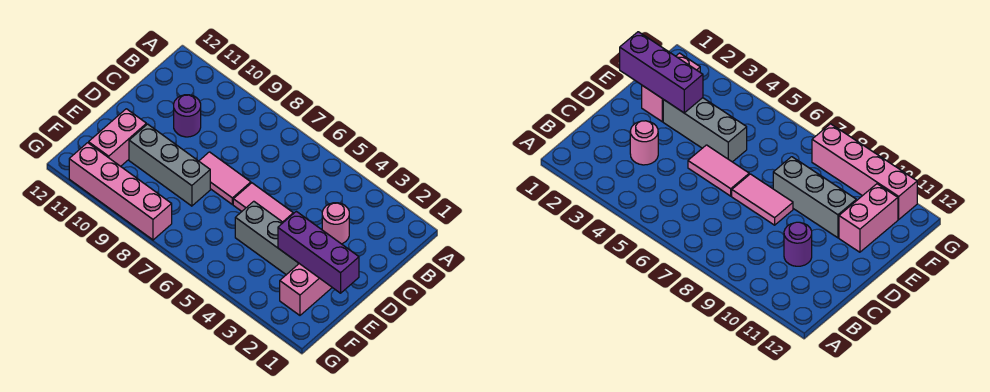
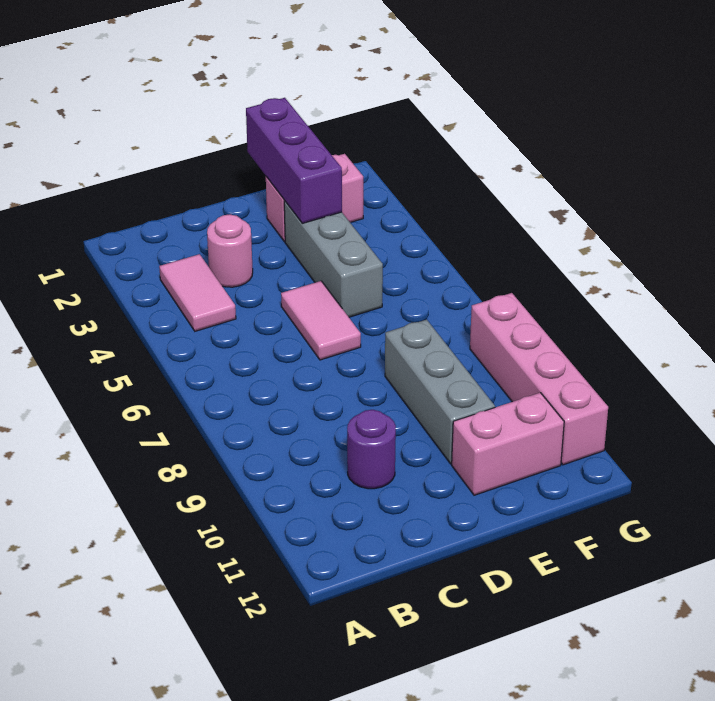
pink tile D7:D8 level 1 -> pink tile B3:B4 level 1

